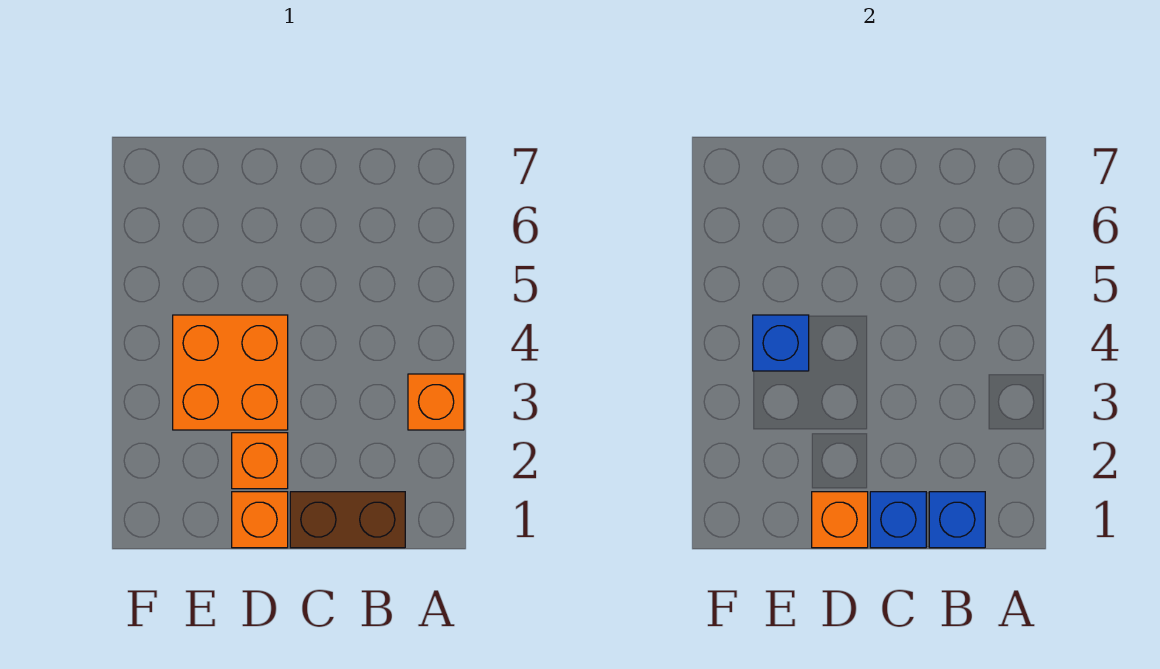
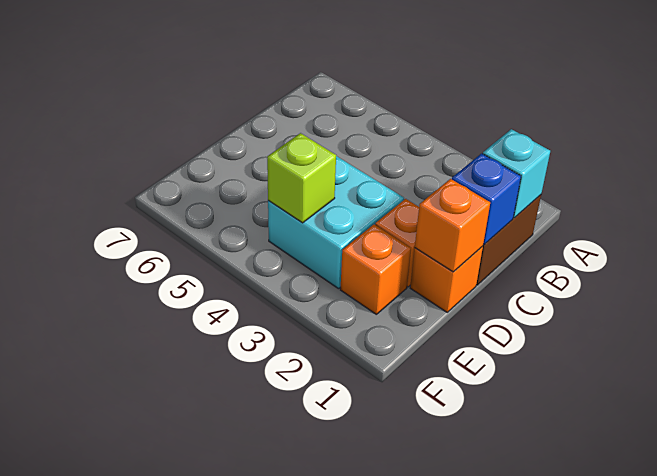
orange brick A3 level 1 -> orange brick E2 level 1
blue brick B1 level 2 -> cyan brick B1 level 2
orange brick D3:E4 level 1 -> cyan brick D3:E4 level 1
blue brick E4 level 2 -> lime brick E4 level 2

